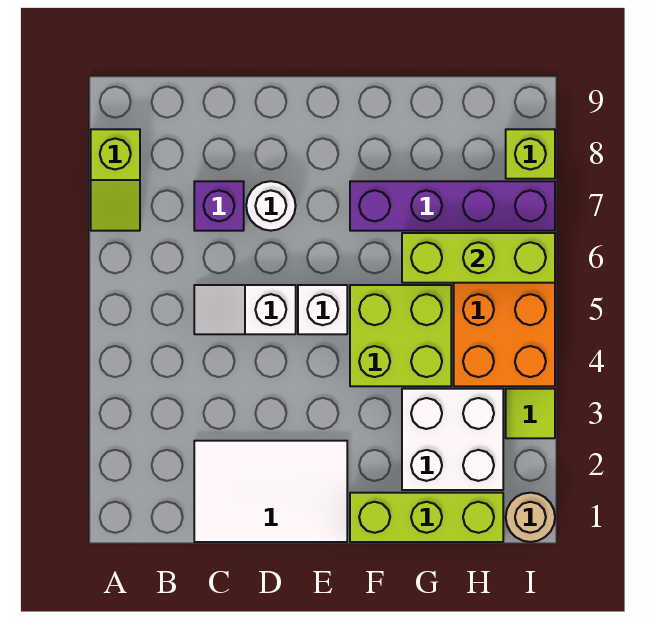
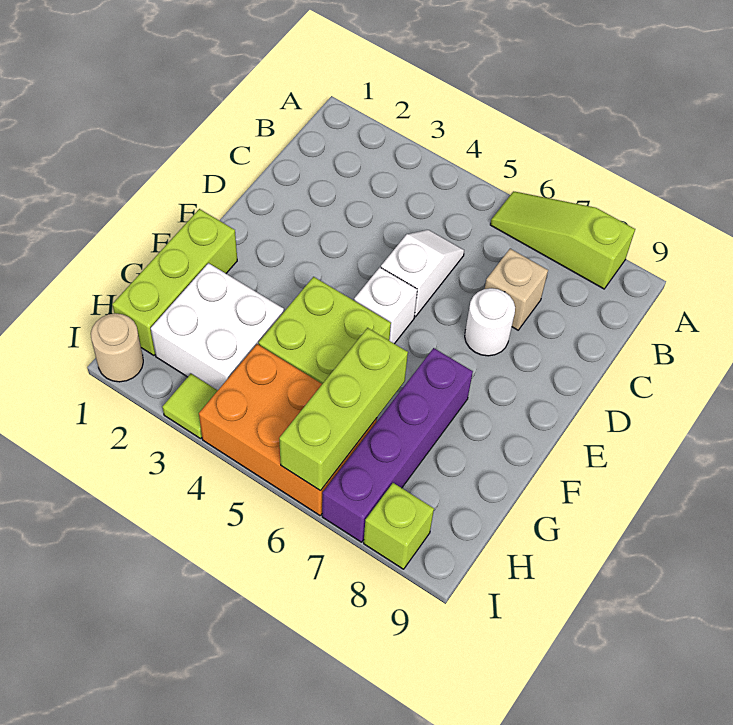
lime slope A7:A8 level 1 top 8 -> lime slope A6:A8 level 1 top 8
white tile C1:E2 level 1 -> none
purple brick C7 level 1 -> tan brick C7 level 1

